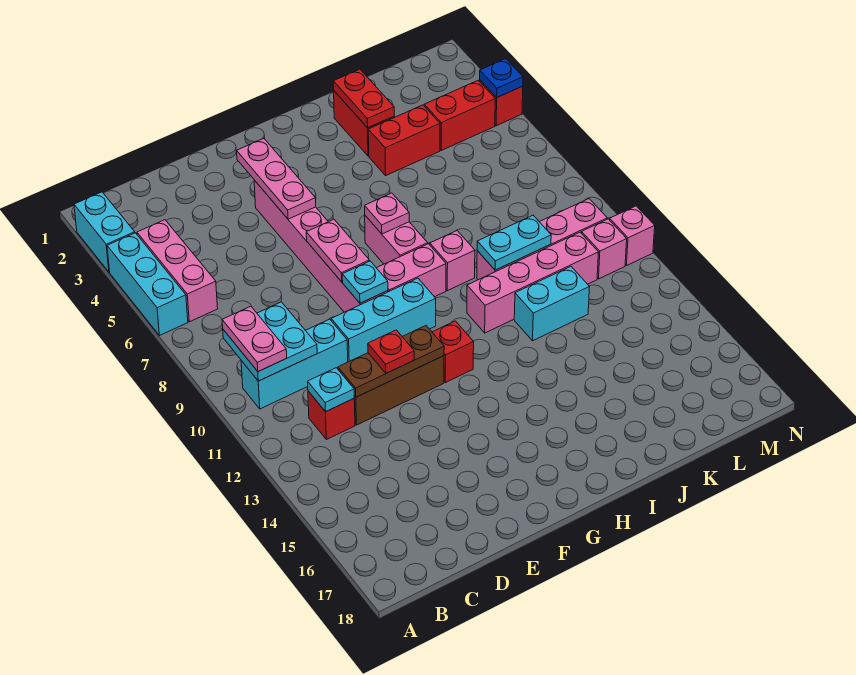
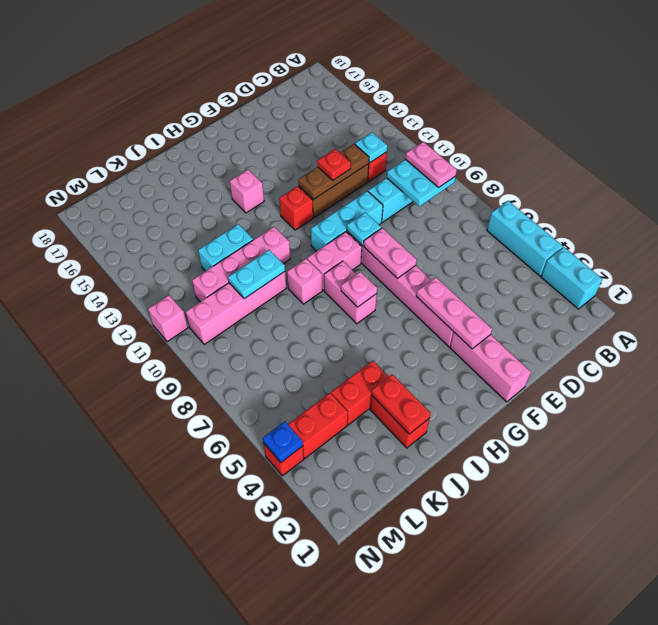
pink brick B4:B6 level 1 -> pink brick F1:F3 level 1
pink brick M11 level 1 -> pink brick H14 level 1

